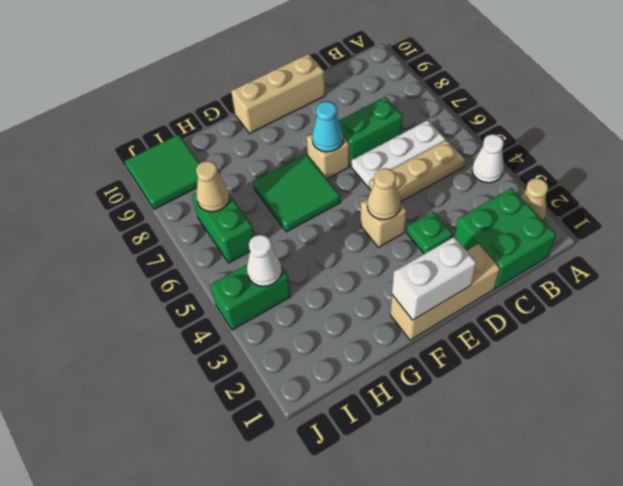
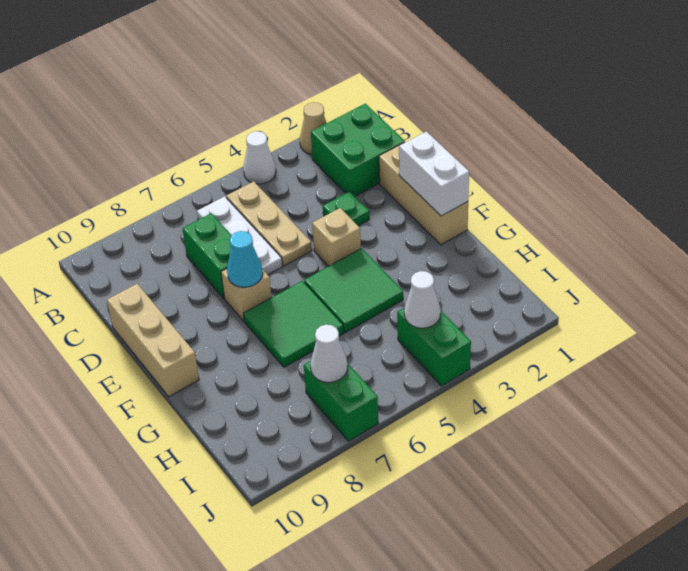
tan cone E4 level 2 -> none
green brick I6:I7 level 1 -> green brick I7:J7 level 1
tan cone I7 level 2 -> white cone I7 level 2
green tile I9:J10 level 1 -> green tile F4:G5 level 1

